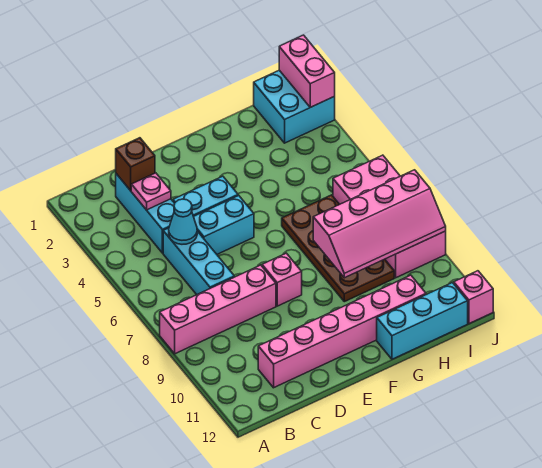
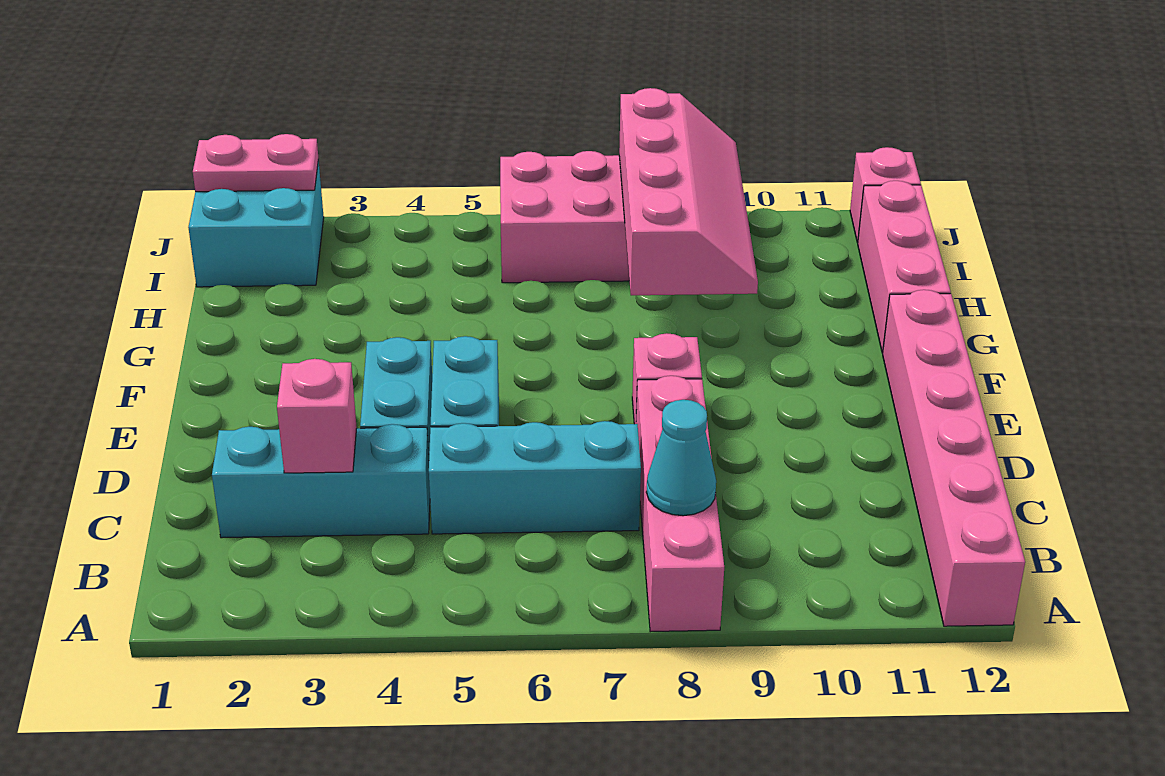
brown brick C2 level 2 -> none
pink plate C3 level 2 -> pink brick C3 level 2
cyan cone C5 level 2 -> cyan cone B8 level 2
pink brick C11:H11 level 1 -> pink brick A12:F12 level 1
brown plate G6:H9 level 1 -> none
cyan brick G12:I12 level 1 -> pink brick G12:I12 level 1
pink brick J1:J2 level 2 -> pink plate J1:J2 level 2

